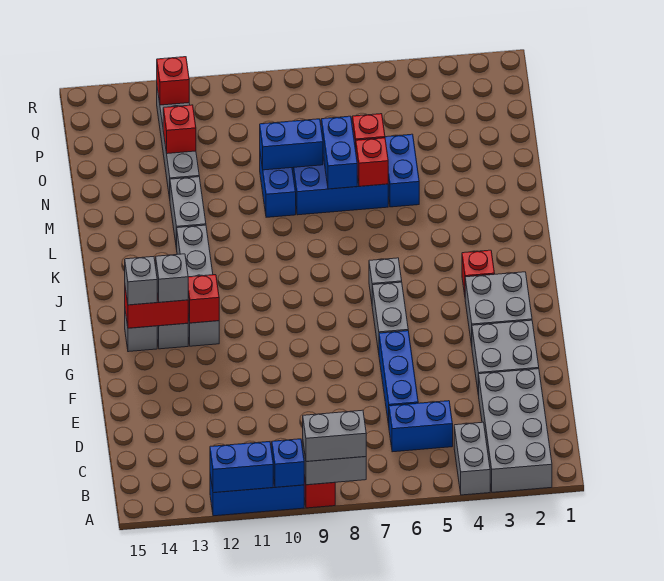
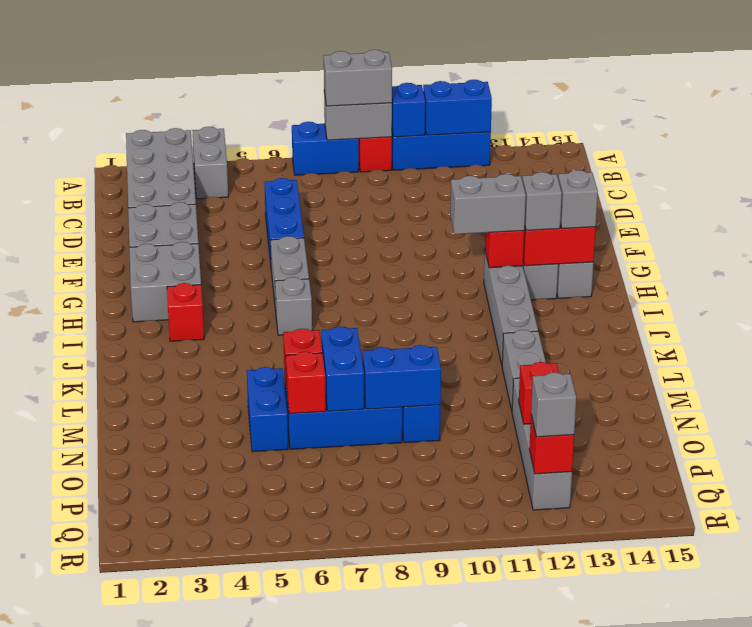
blue brick C5:C6 level 1 -> blue brick A7:A8 level 1
none -> grey brick H11:H12 level 3
none -> grey brick Q12 level 3

